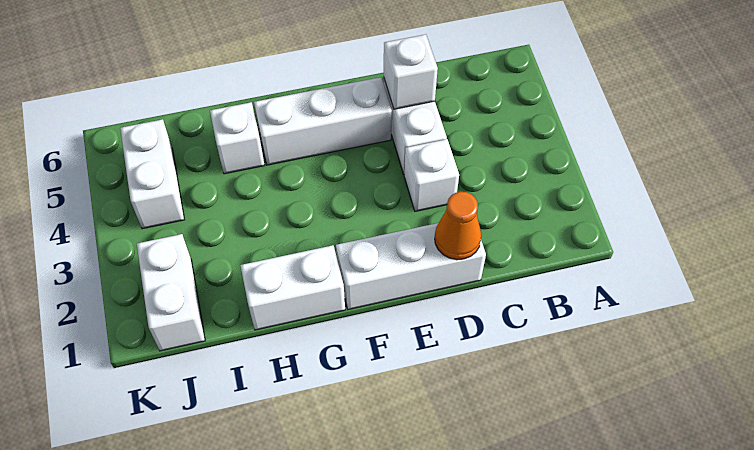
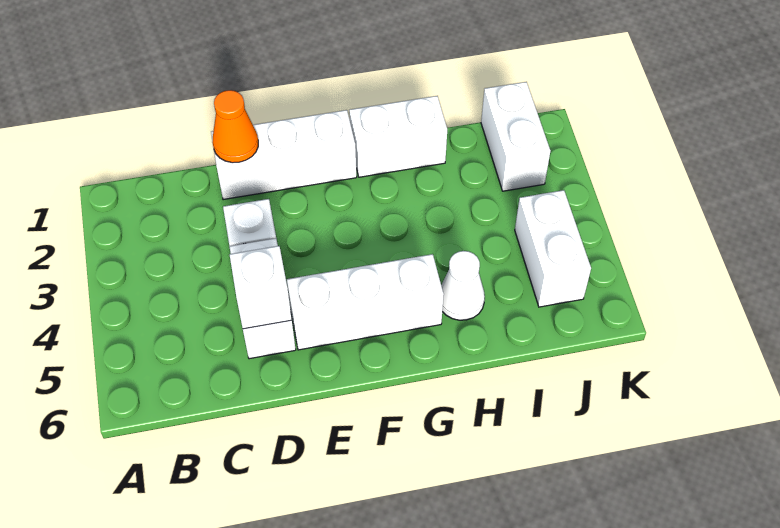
white brick H5 level 1 -> white cone H5 level 1

